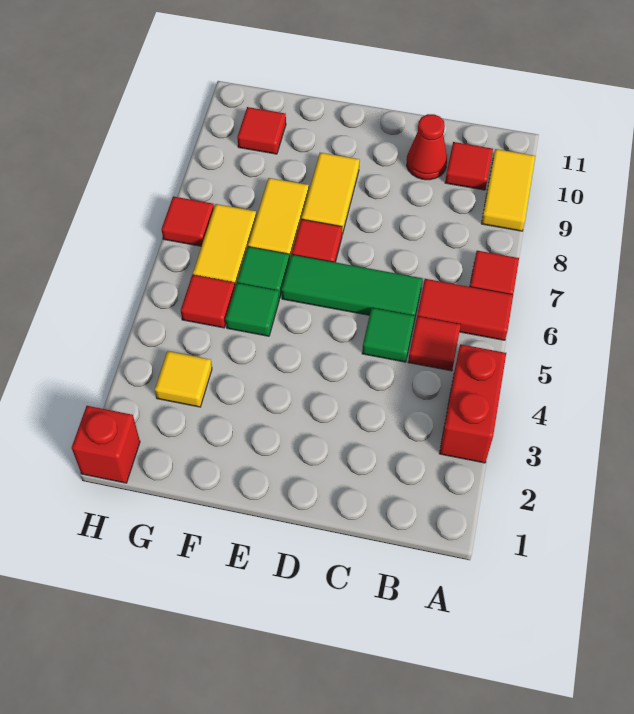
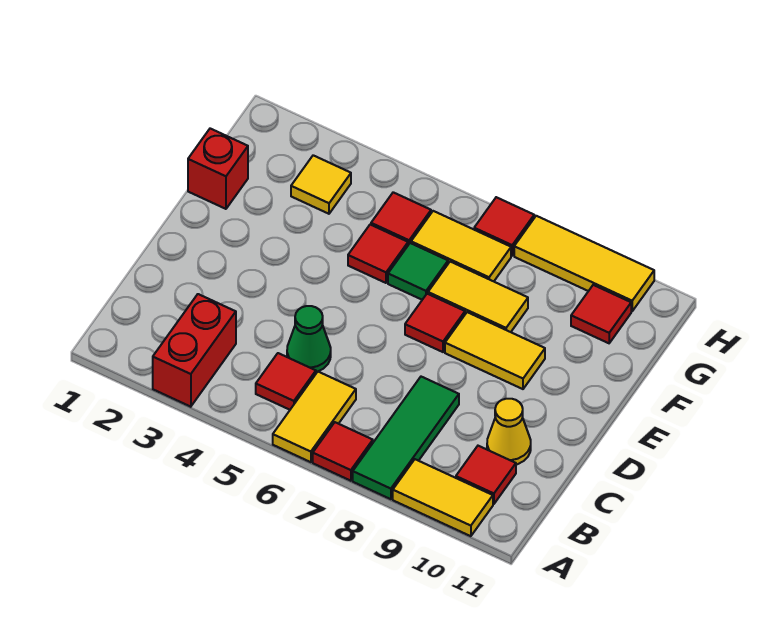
red brick A3:A4 level 1 -> red brick A3:B3 level 1
red tile A6:B6 level 1 -> yellow tile A6:B6 level 1
green tile C5 level 1 -> green cone C5 level 1
green tile C6:E6 level 1 -> green tile A8:C8 level 1
red cone C10 level 1 -> yellow cone C10 level 1
green tile F5 level 1 -> red tile F5 level 1
red brick H1 level 1 -> red brick F1 level 1
none -> yellow tile H8:H10 level 1

